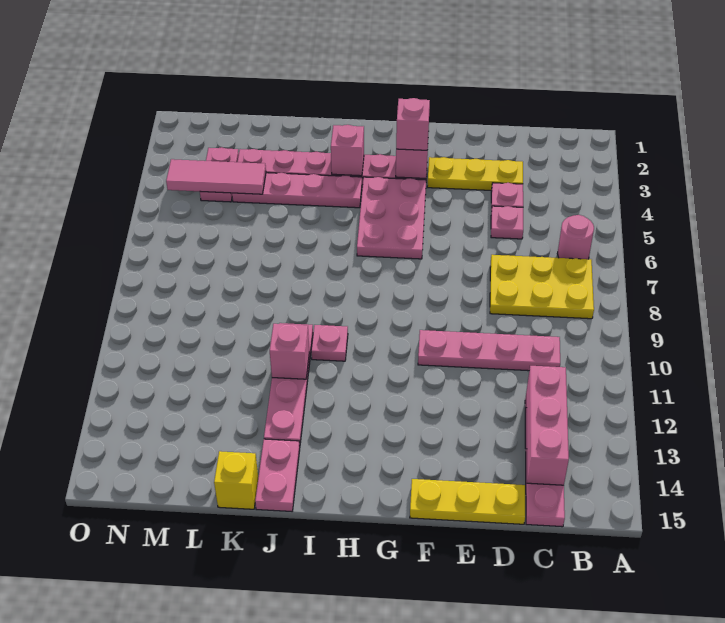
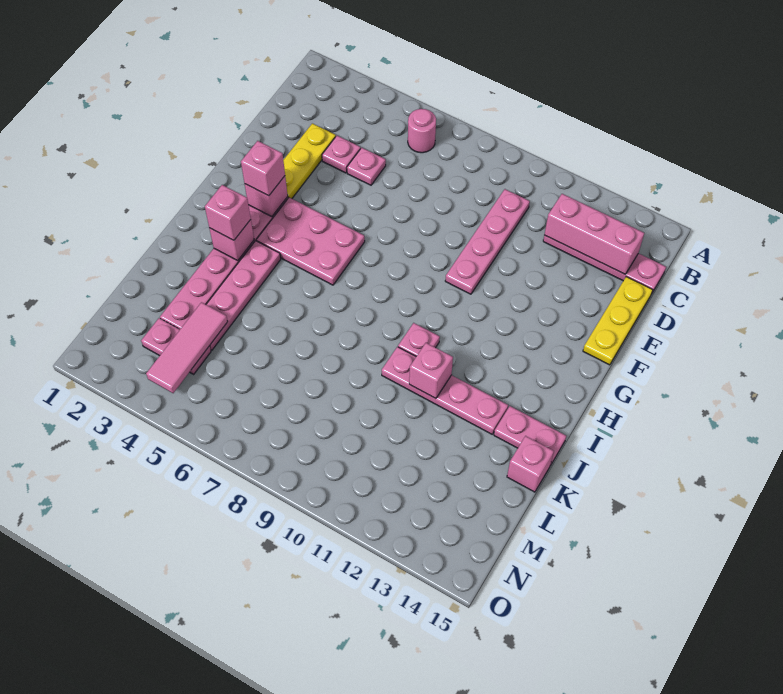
yellow plate B7:D8 level 1 -> none
none -> pink brick I3 level 3
yellow brick K15 level 1 -> pink brick K15 level 1

